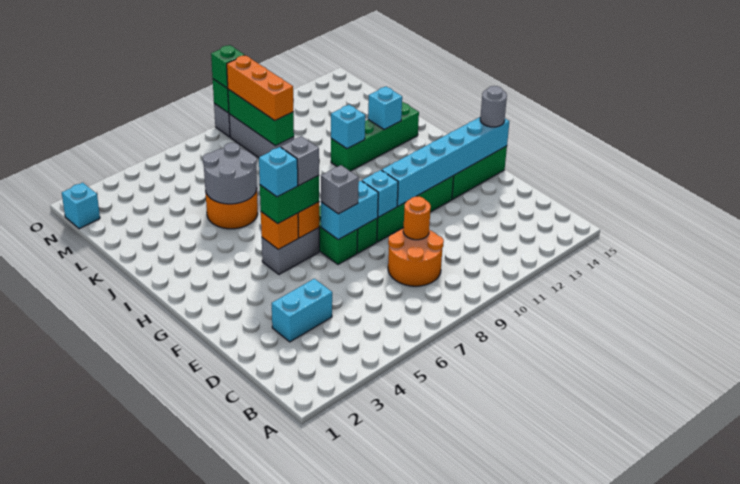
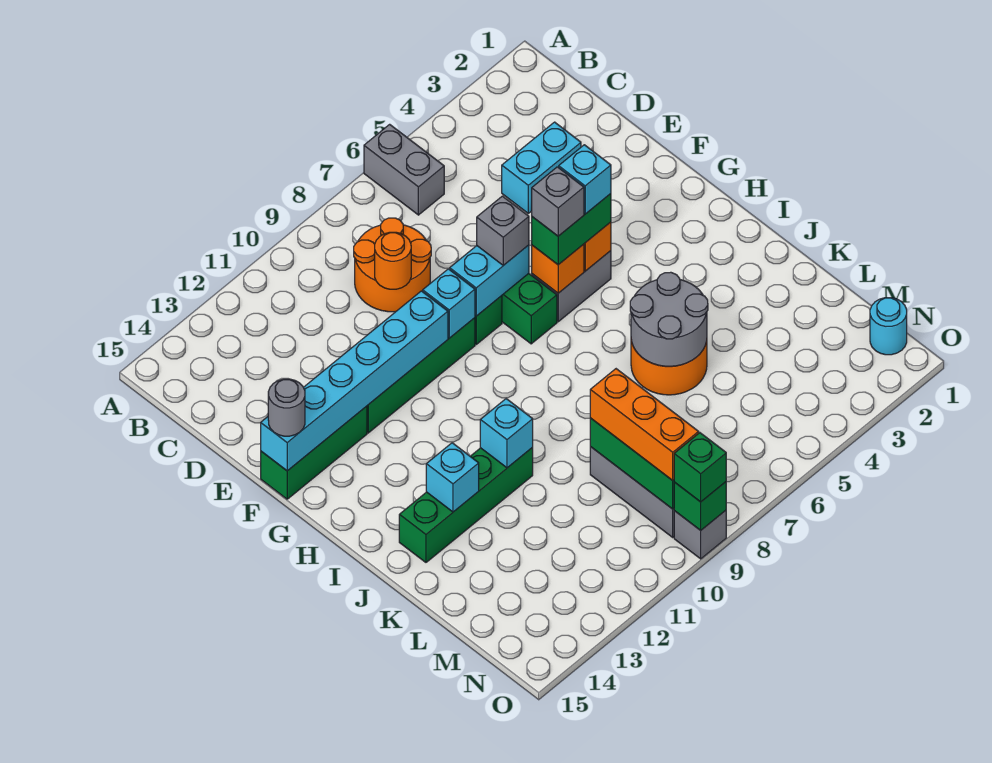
none -> grey brick A6:B6 level 1
cyan brick N1 level 1 -> cyan round brick N1 level 1

